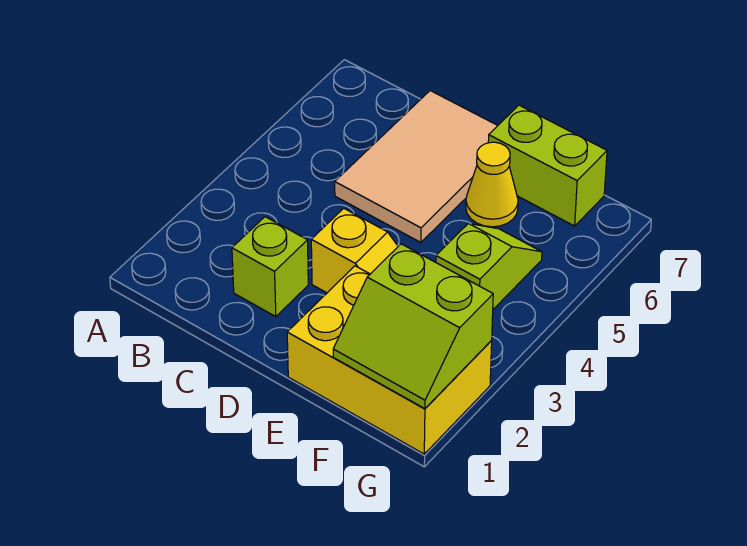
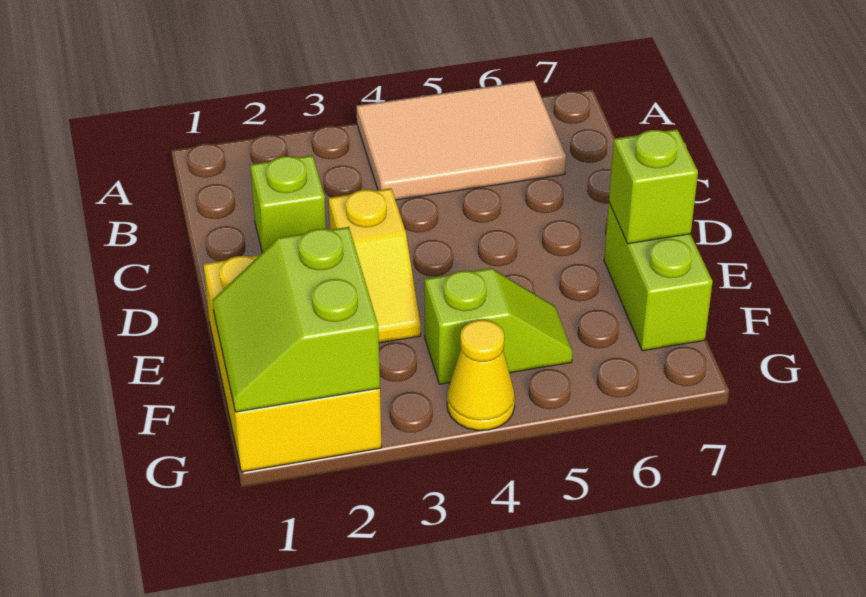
tan tile C5:D7 level 1 -> tan tile A4:B6 level 1
yellow cone E6 level 1 -> yellow cone G4 level 1
none -> lime brick E7 level 2

